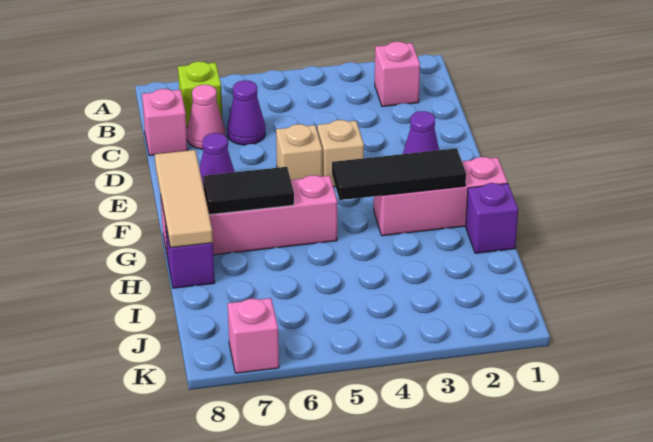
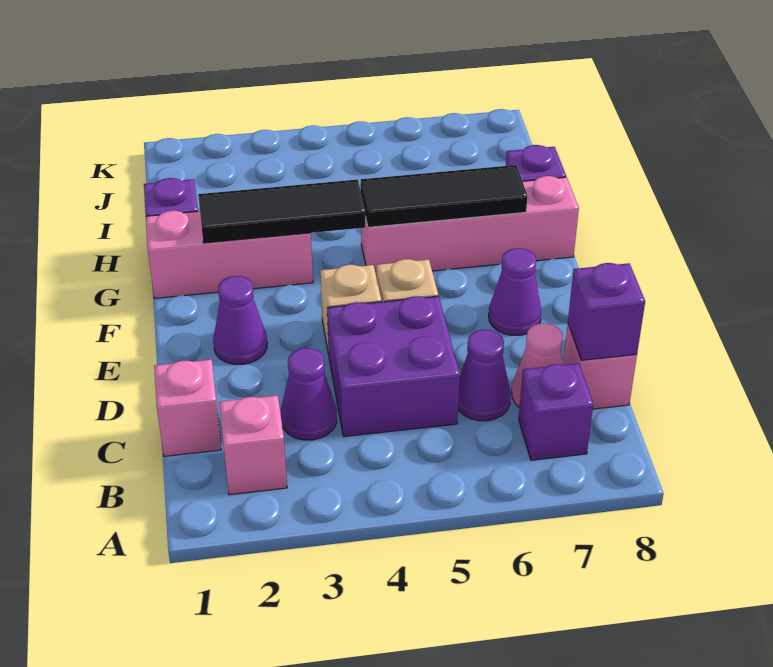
lime brick B7 level 1 -> purple brick B7 level 1
none -> purple cone C3 level 1
none -> purple brick C4:D5 level 1
none -> purple brick C8 level 2
tan tile F8:H8 level 2 -> none
black tile G6:G7 level 2 -> black tile G5:G7 level 2
pink brick K7 level 1 -> pink brick C1 level 1

